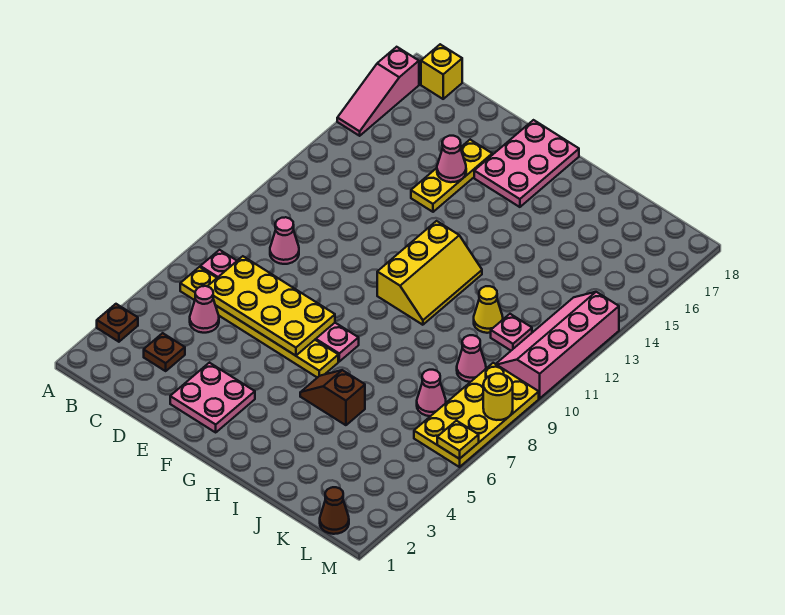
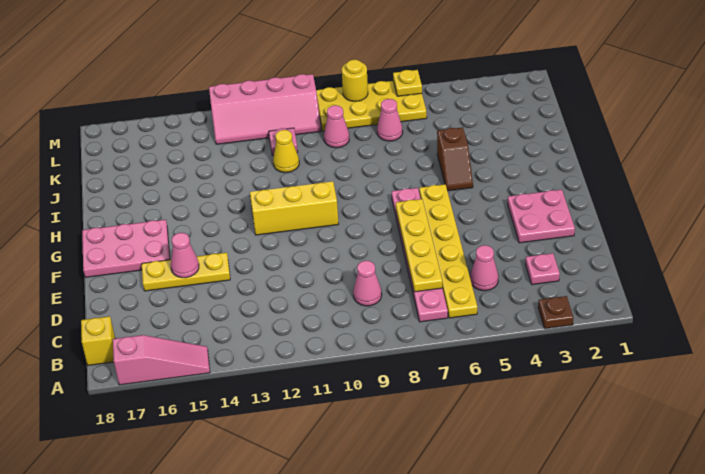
brown plate C3 level 1 -> pink plate C3 level 1
yellow plate C6:F7 level 2 -> yellow plate C7:F7 level 2
brown cone L1 level 1 -> none

